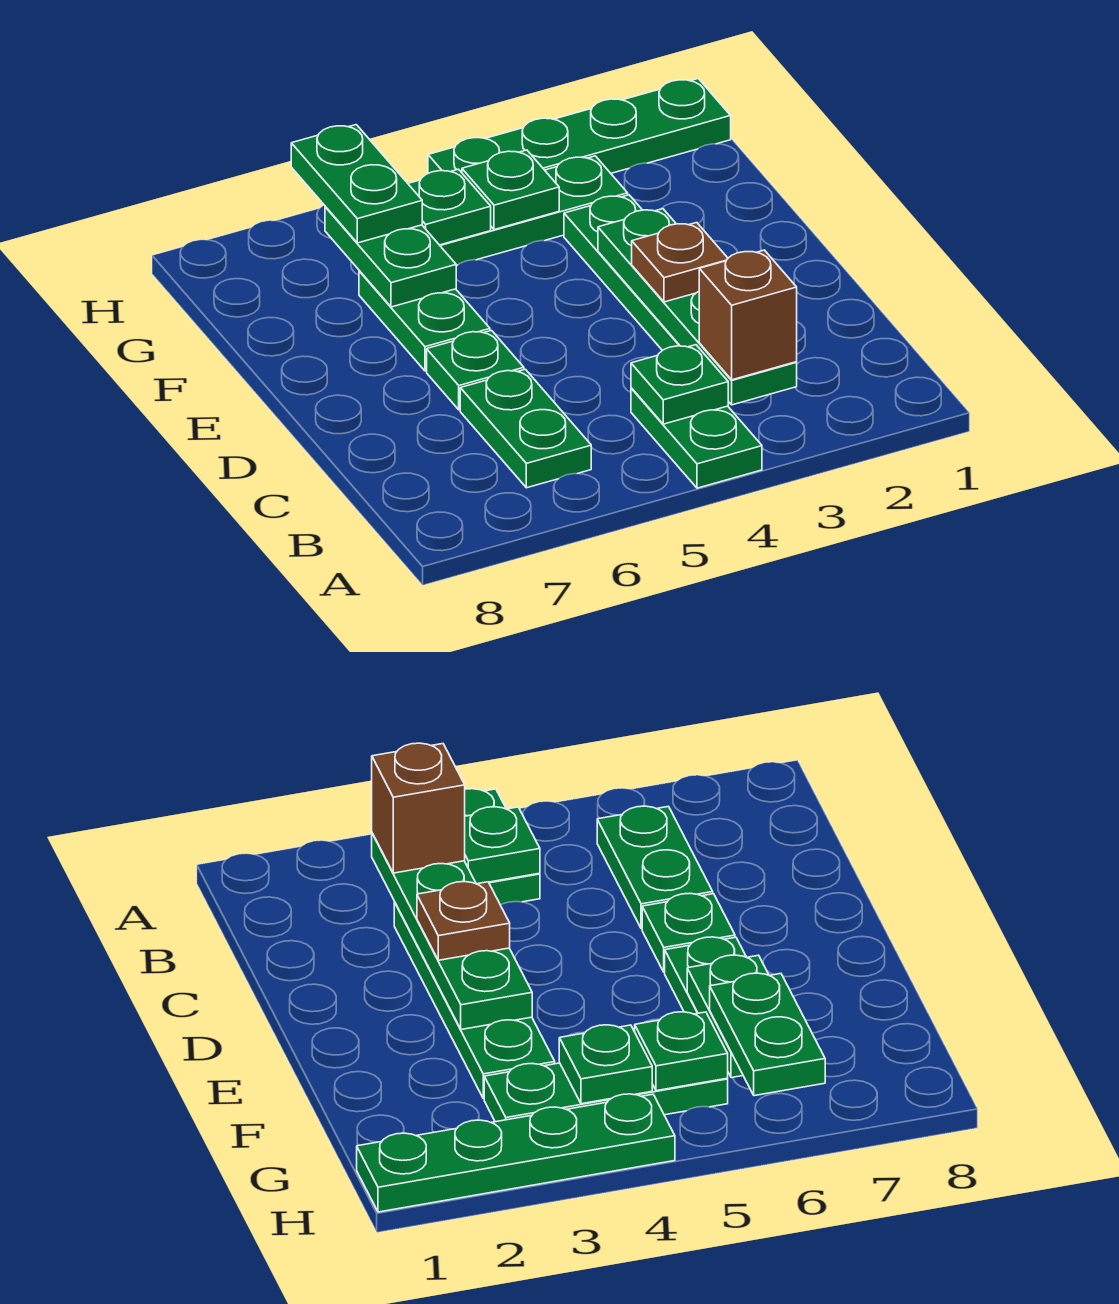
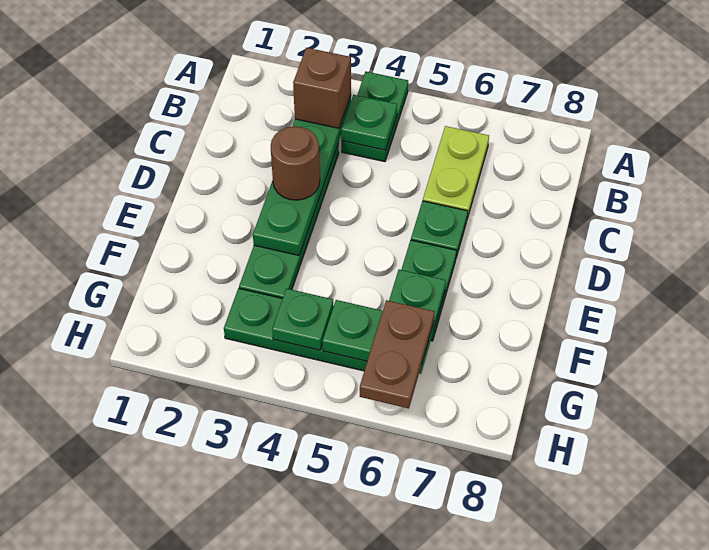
green plate B6:C6 level 1 -> lime plate B6:C6 level 1
brown plate D3 level 3 -> brown round brick D3 level 3
green plate G6:H6 level 3 -> brown plate G6:H6 level 3
green plate H1:H4 level 1 -> none

